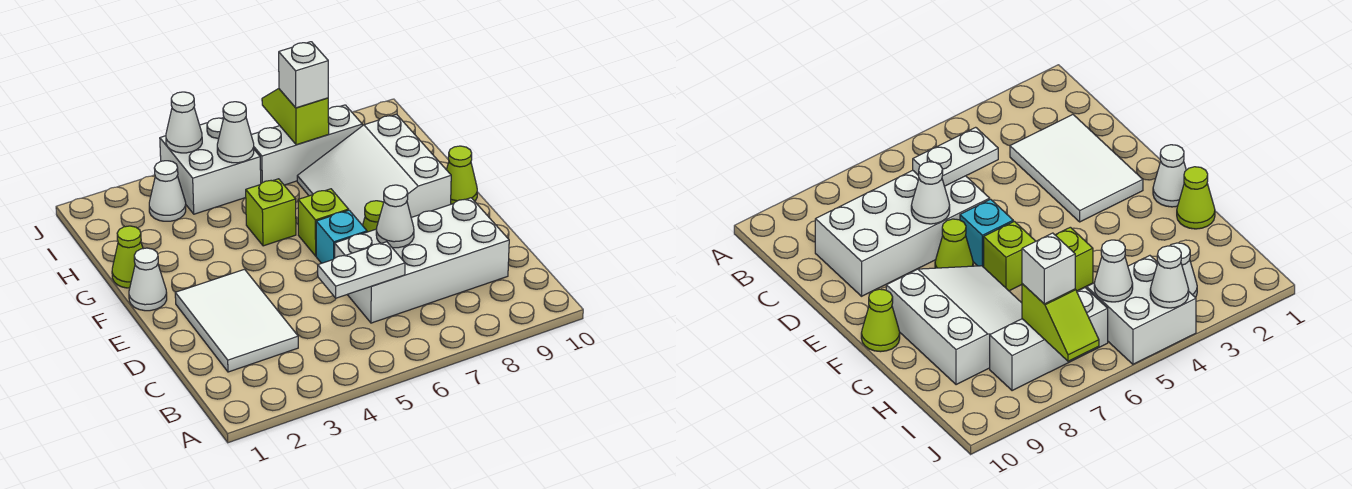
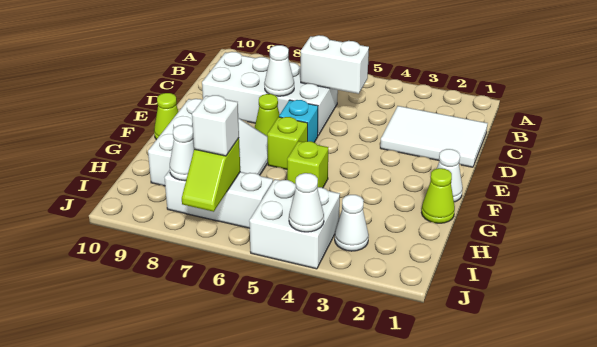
white tile C2:E3 level 1 -> white tile C1:D3 level 1
white plate C5:C6 level 2 -> white brick C5:C6 level 2
white cone I5 level 2 -> white cone I8 level 2

